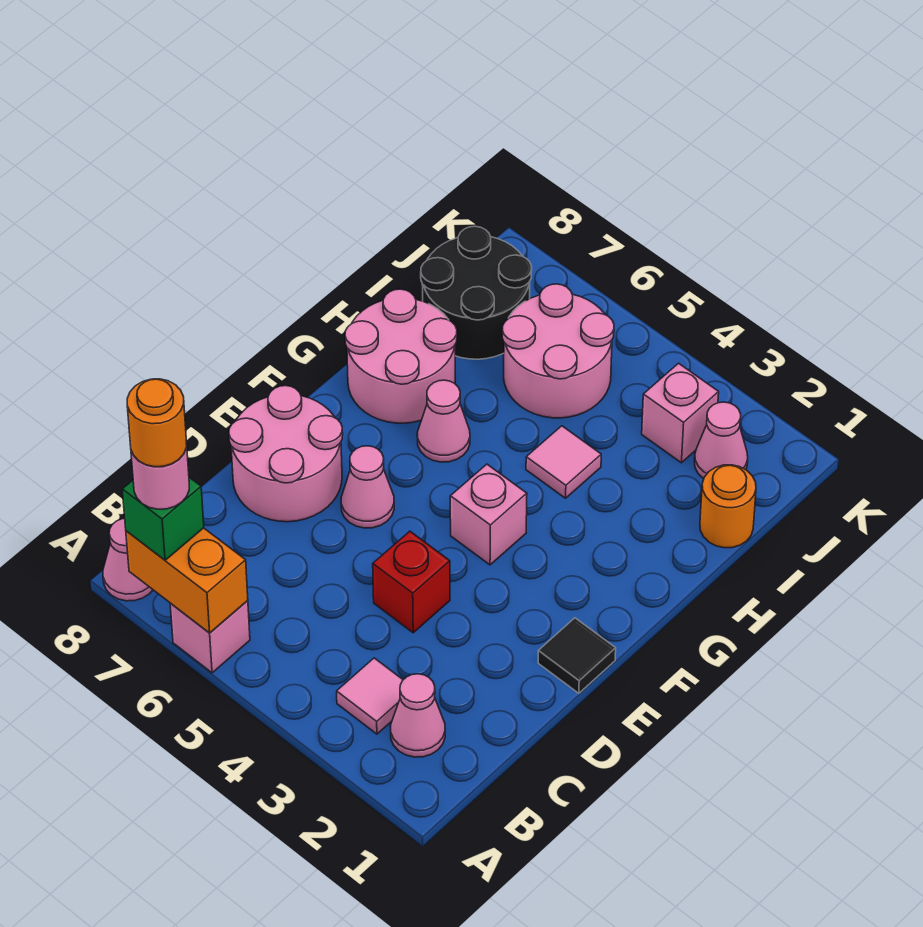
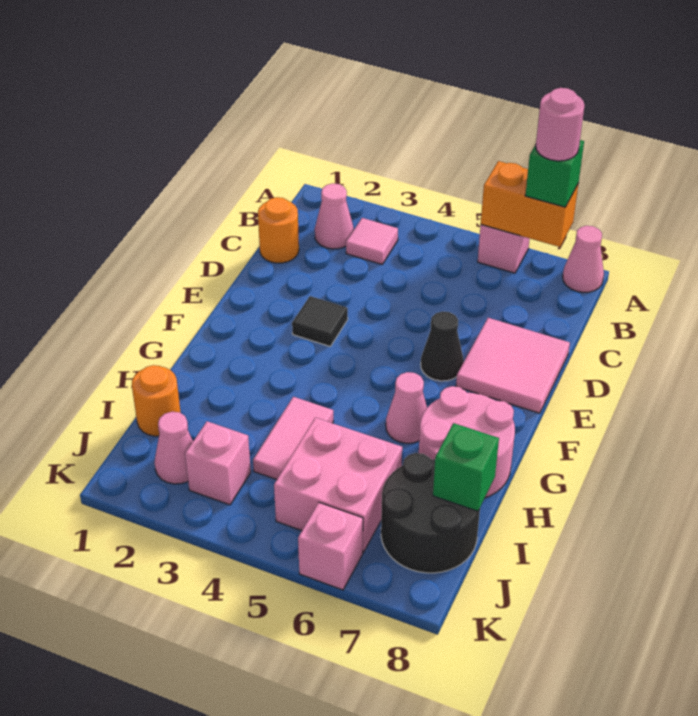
orange round brick A7 level 5 -> orange round brick C1 level 1
red brick D4 level 1 -> none
pink round brick D7:E8 level 1 -> pink tile D7:E8 level 1
black tile E1 level 1 -> black tile E3 level 1
pink cone E6 level 1 -> black cone E6 level 1
pink brick F4 level 1 -> pink brick K6 level 1
pink tile H4 level 1 -> pink tile H4:I4 level 1
pink round brick I5:J6 level 1 -> pink brick I5:J6 level 1
none -> green brick I8 level 2

